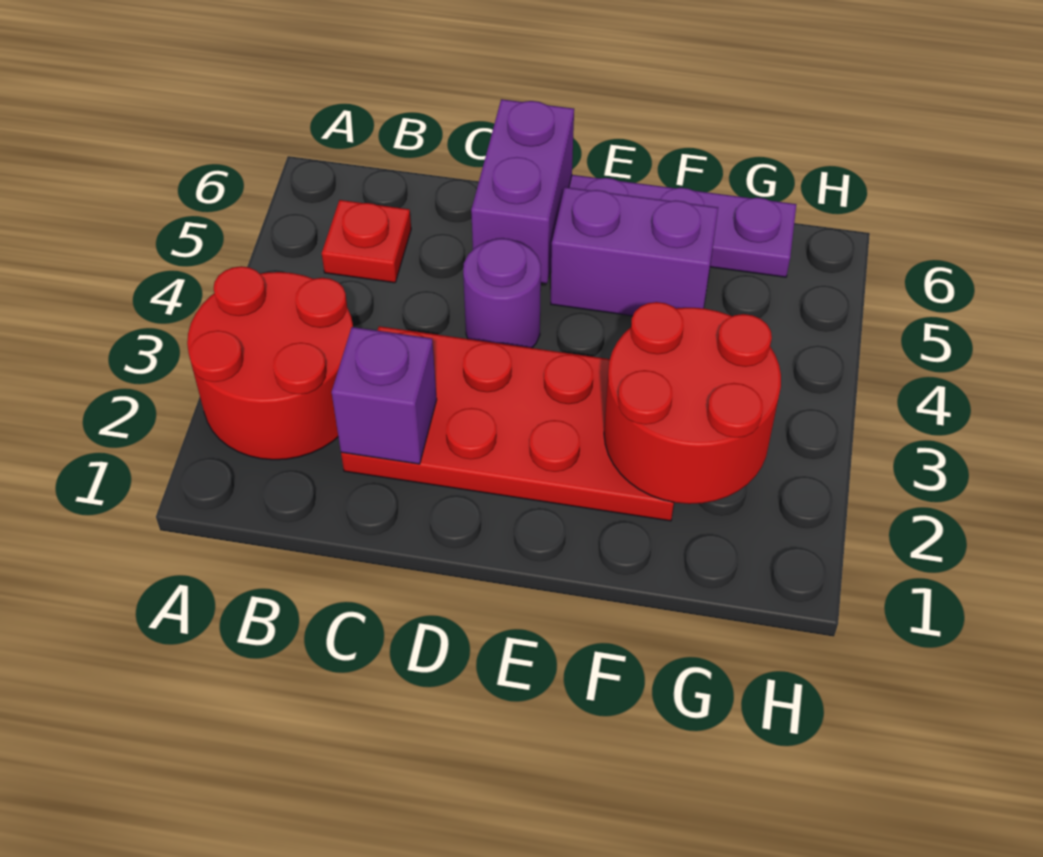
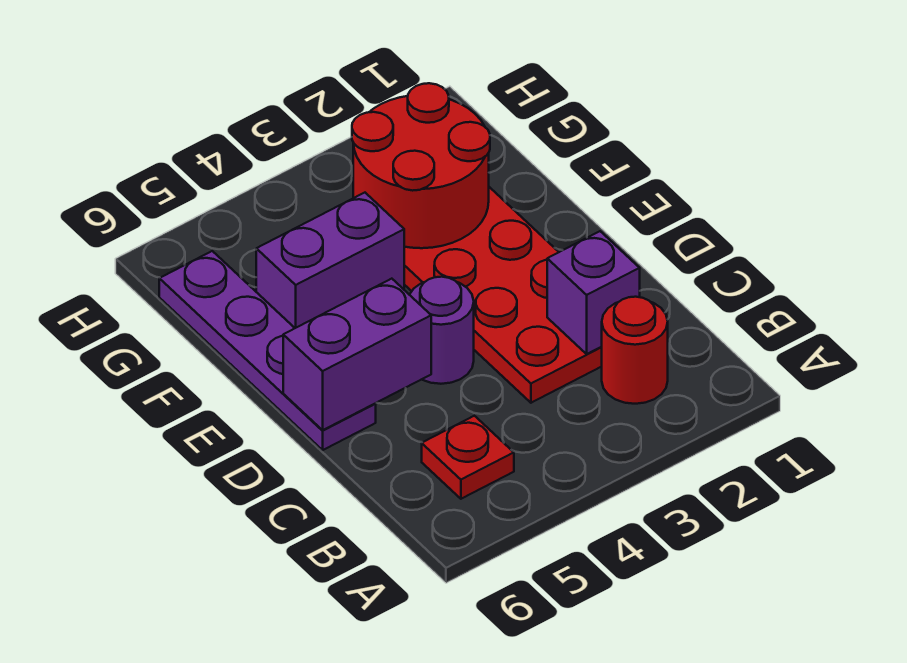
red round brick A2:B3 level 1 -> red round brick B2 level 1
purple brick E5:F5 level 1 -> purple brick F4:F5 level 1

